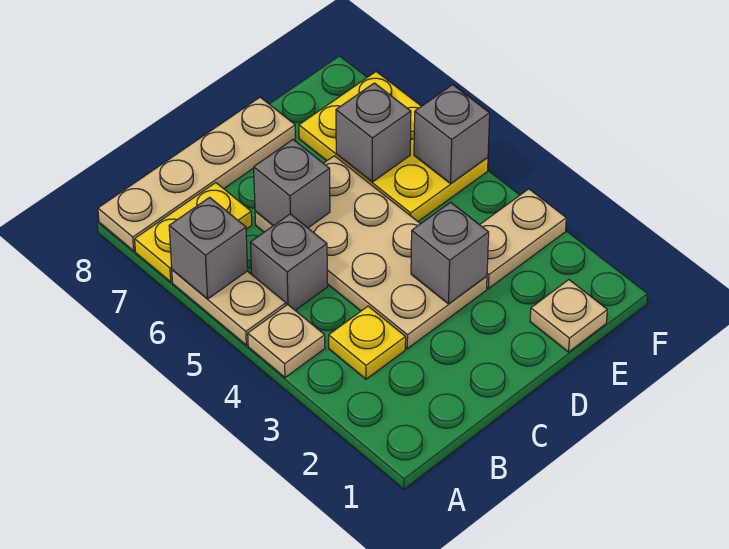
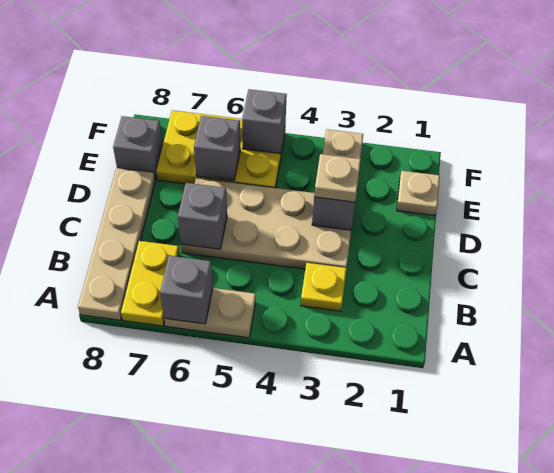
tan plate A4 level 1 -> tan plate D3 level 3
grey brick B5 level 1 -> grey brick E8 level 1

